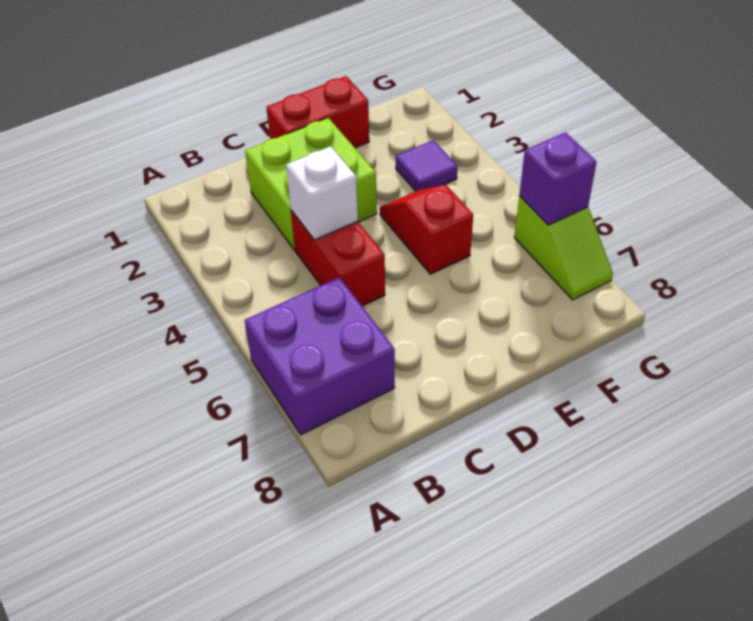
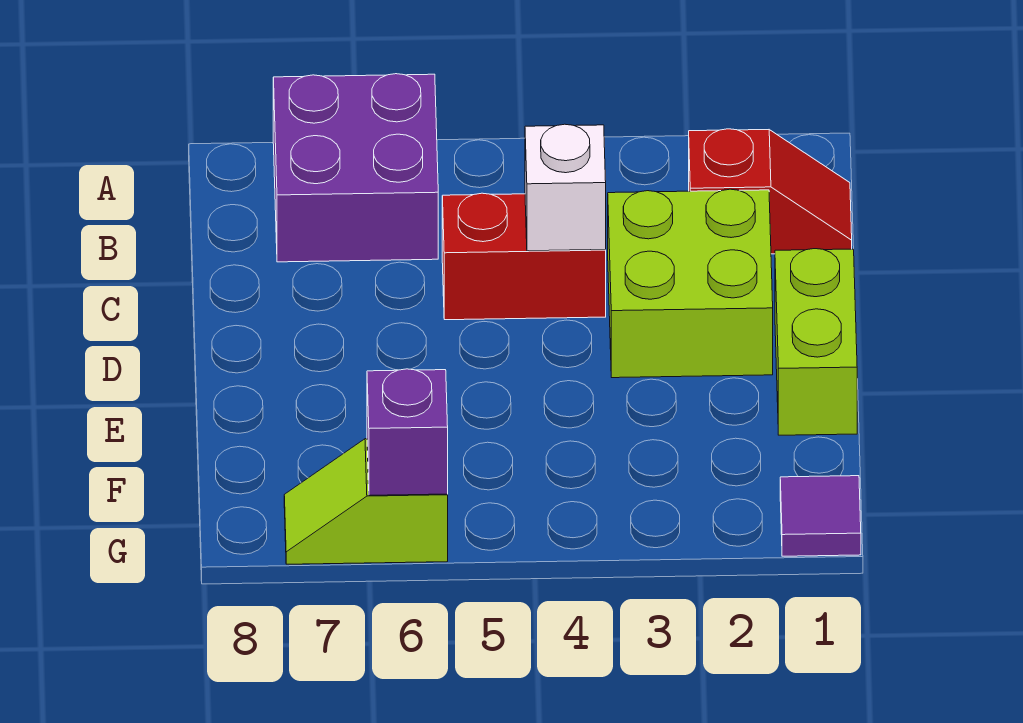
red brick D1:E1 level 1 -> lime brick D1:E1 level 1
red slope E4:E5 level 1 top 5 -> red slope B1:B2 level 1 top 2
purple tile F3 level 1 -> purple tile G1 level 1

